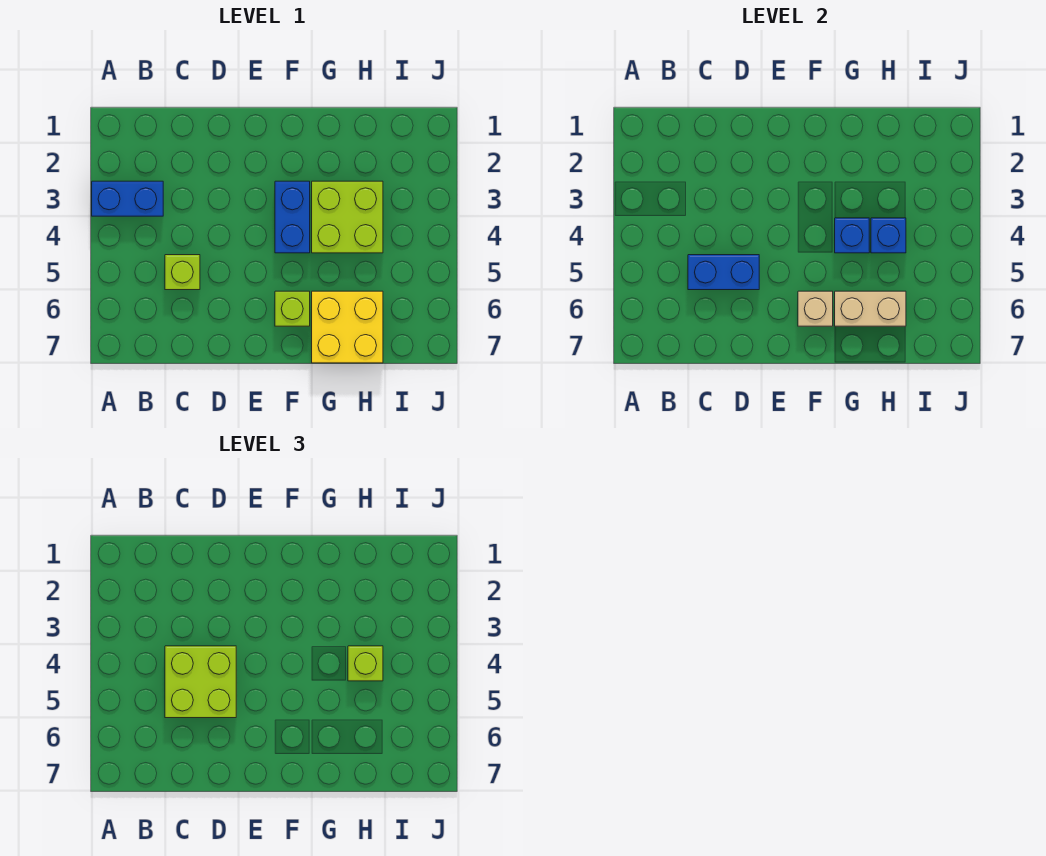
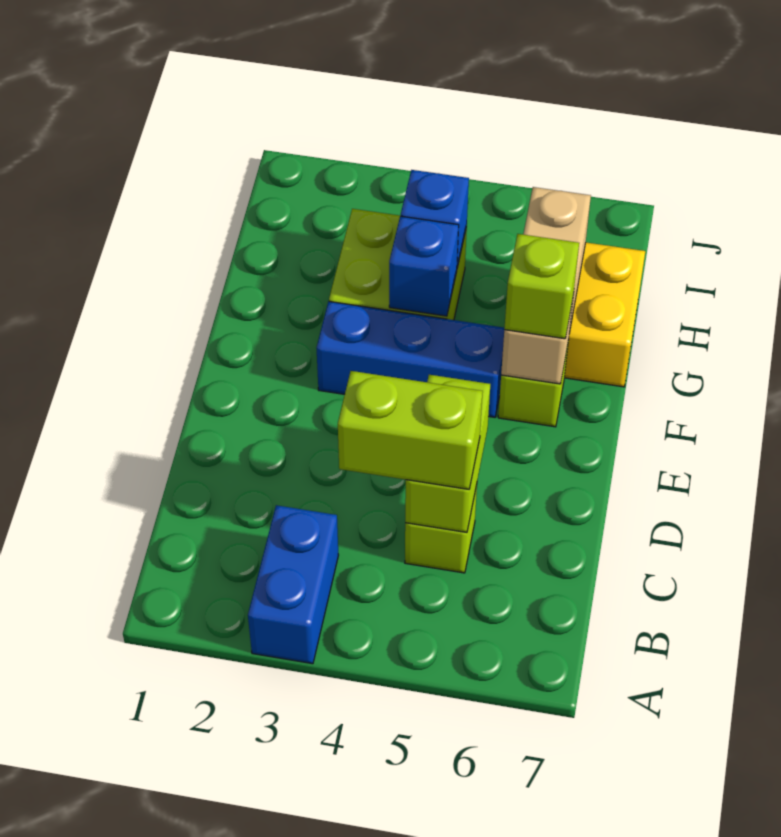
lime brick C4:D5 level 3 -> lime brick C4:C5 level 3
blue brick C5:D5 level 2 -> lime brick C5:D5 level 2
blue brick F3:F4 level 1 -> blue brick F3:F5 level 1
lime brick H4 level 3 -> lime brick F6 level 3

